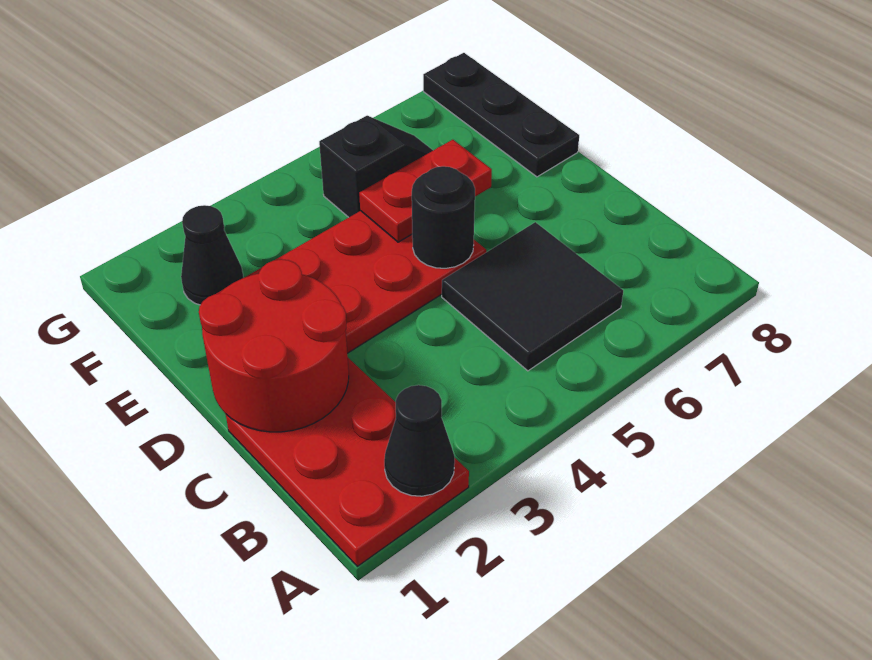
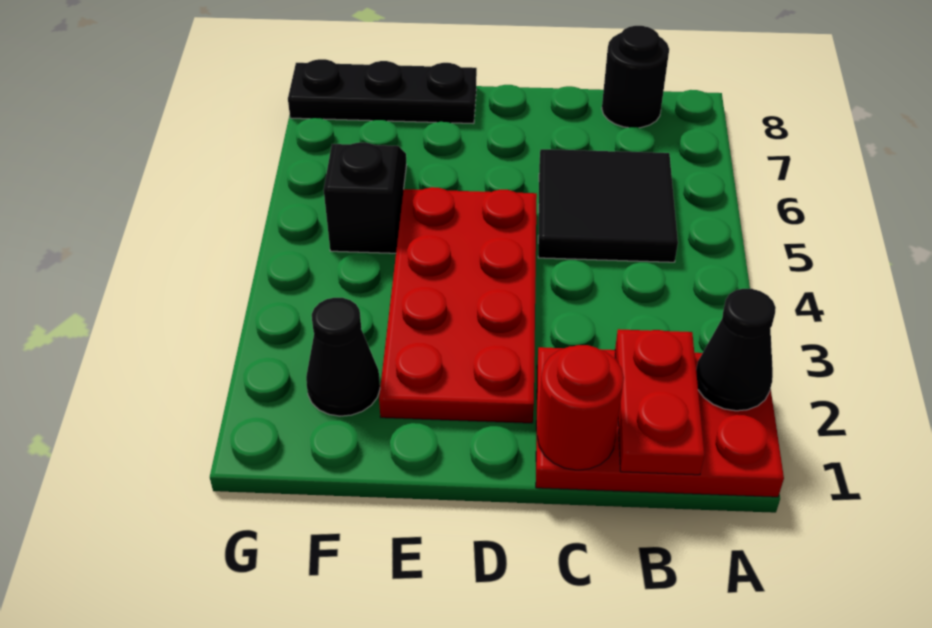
red round brick C1:D2 level 2 -> red round brick C1 level 2
black round brick D5 level 2 -> black round brick B8 level 1
red plate E5:E6 level 2 -> red plate B1:B2 level 2

